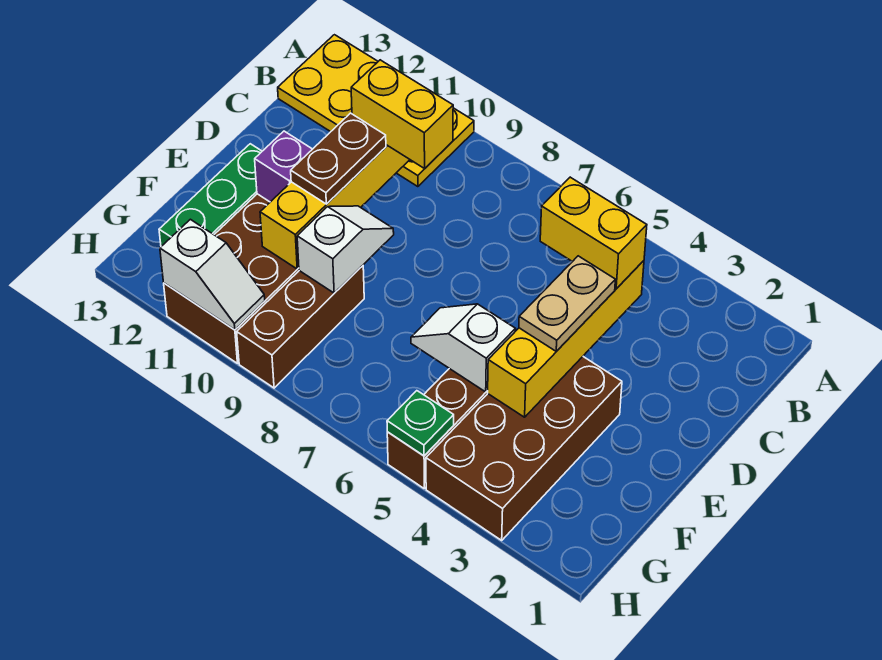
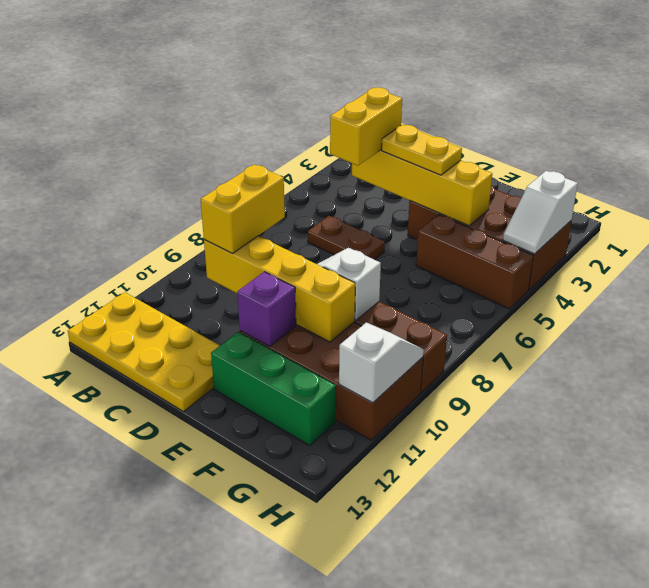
yellow plate A10:B13 level 1 -> yellow plate A12:D13 level 1
tan plate D4:E4 level 3 -> yellow plate D4:E4 level 3
brown plate D10:E10 level 3 -> brown plate C6:D6 level 1
white slope F5:F6 level 2 top 5 -> white slope H3:H4 level 2 top 3
green plate H5 level 2 -> none

